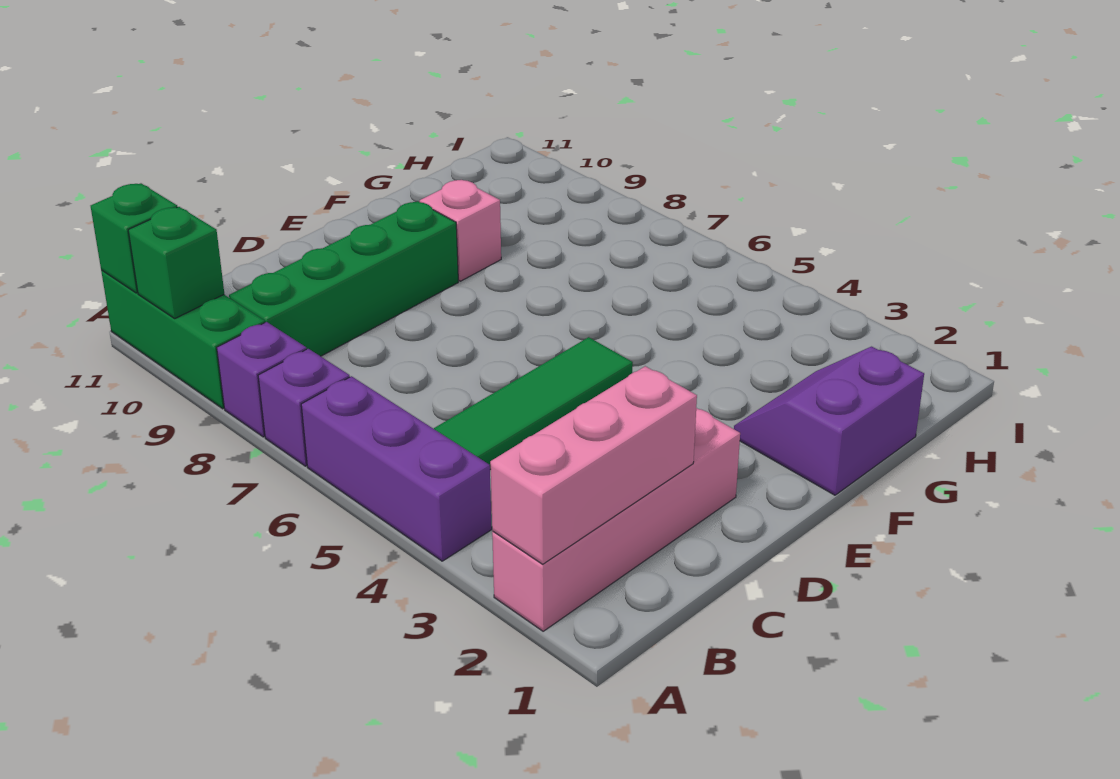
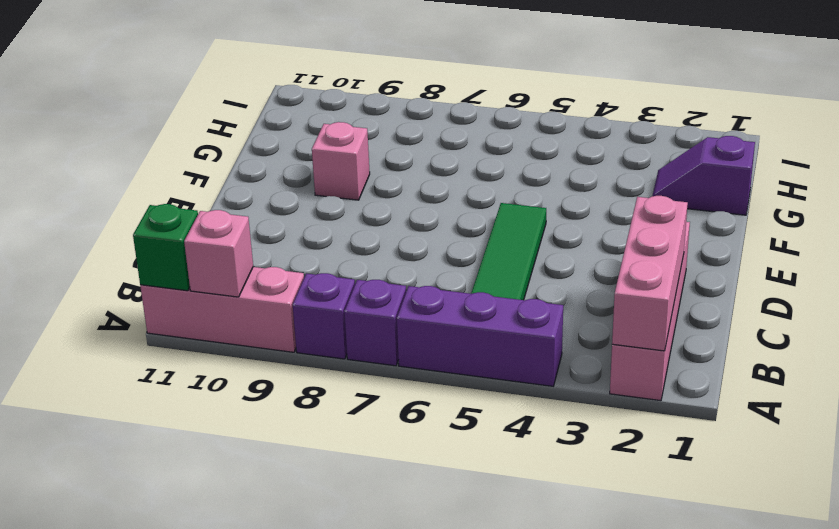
green brick A9:A11 level 1 -> pink brick A9:A11 level 1
green brick A10 level 2 -> pink brick A10 level 2
green brick B9:E9 level 1 -> none
purple slope F1:G2 level 1 top 1 -> purple slope G1:G2 level 1 top 1

